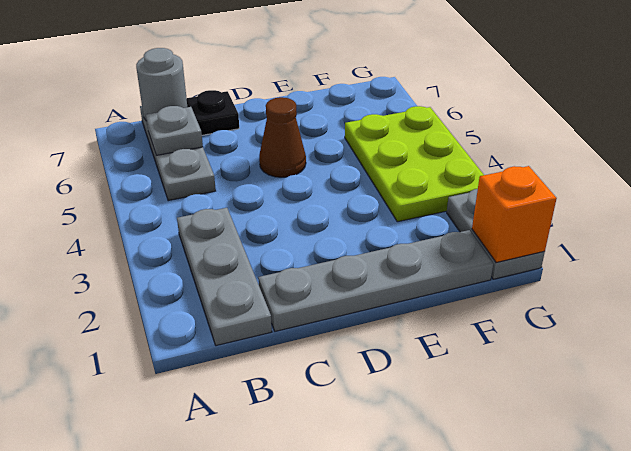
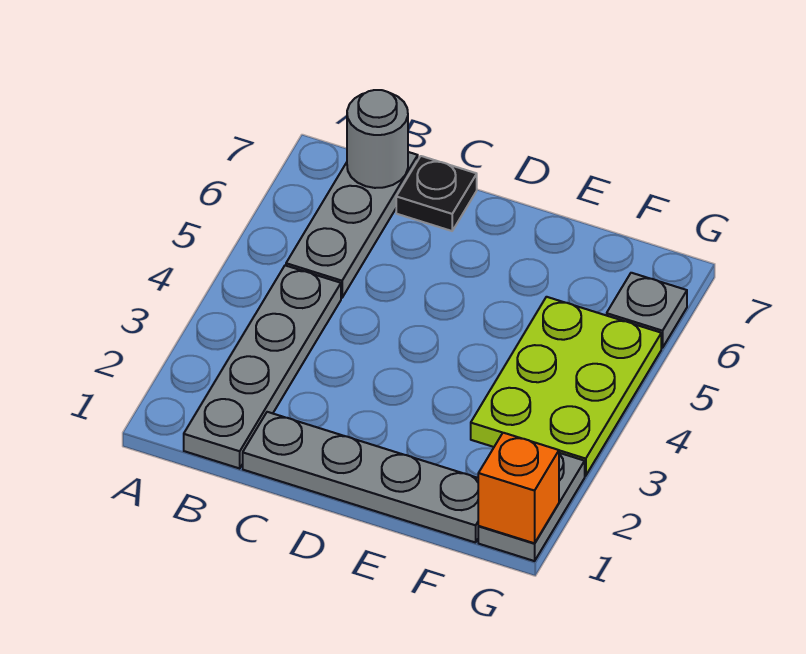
grey plate B1:B3 level 1 -> grey plate B1:B4 level 1
grey plate B6 level 2 -> grey plate G6 level 1
brown cone D5 level 1 -> none

